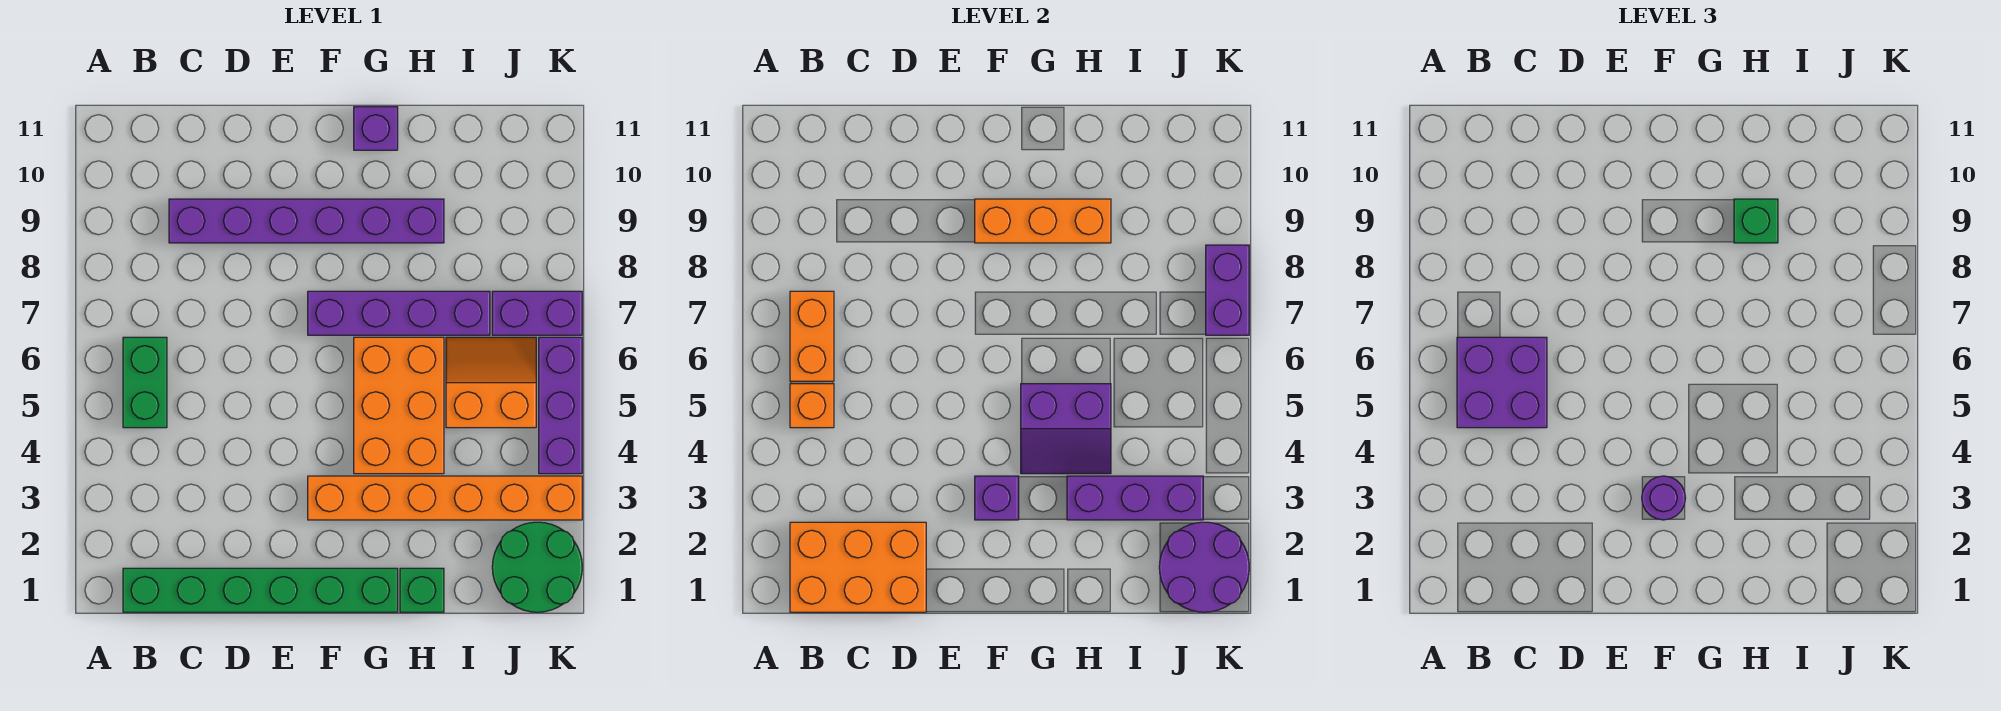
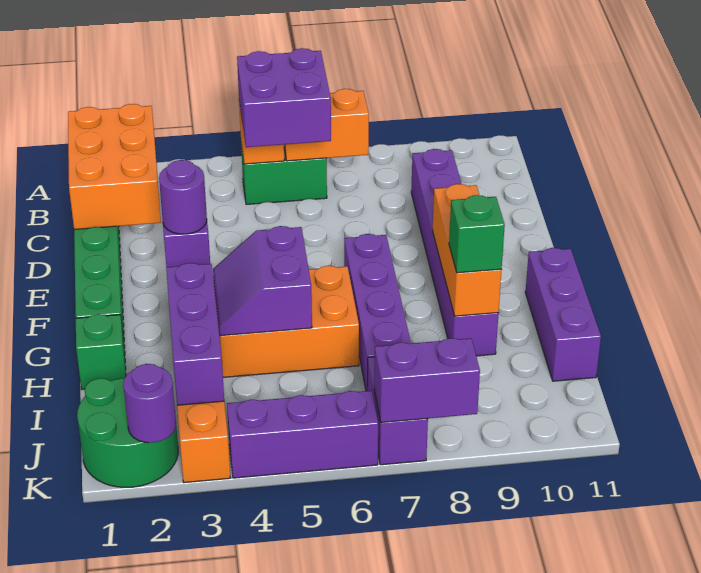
purple brick G11 level 1 -> purple brick G11:I11 level 1
orange slope I5:J6 level 1 top 5 -> none
purple round brick J1:K2 level 2 -> purple round brick K2 level 2

